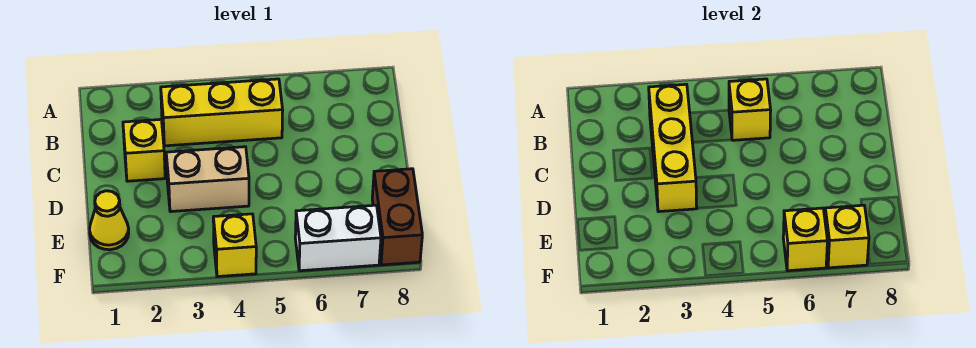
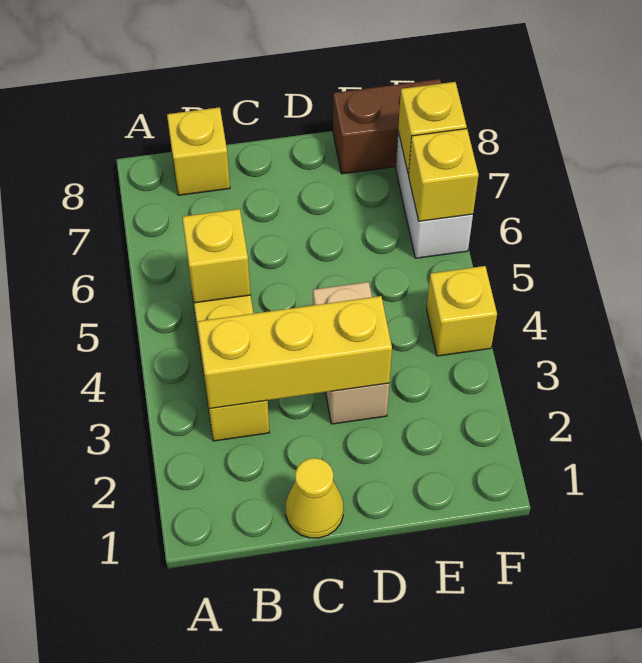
yellow brick C2 level 1 -> yellow brick B8 level 1
yellow cone E1 level 1 -> yellow cone C1 level 1

